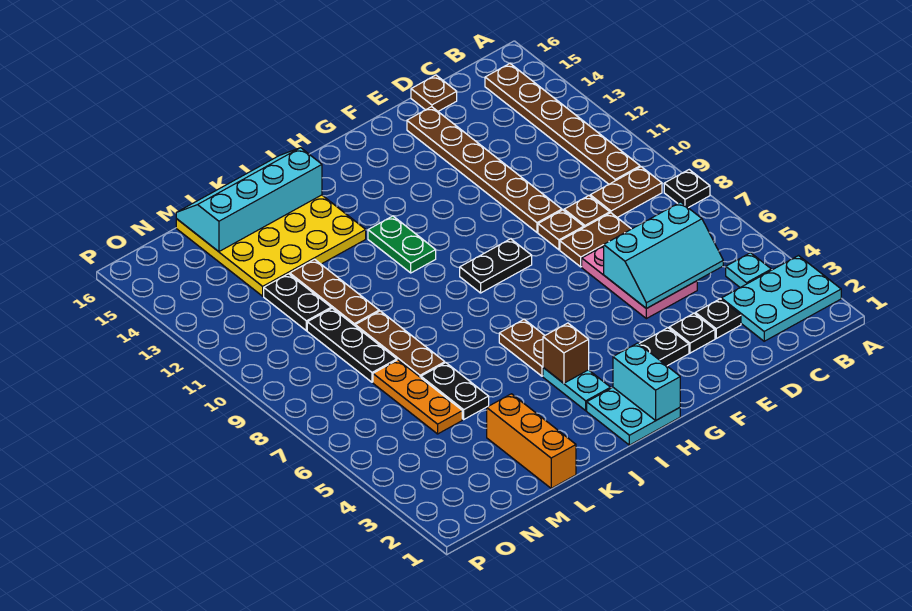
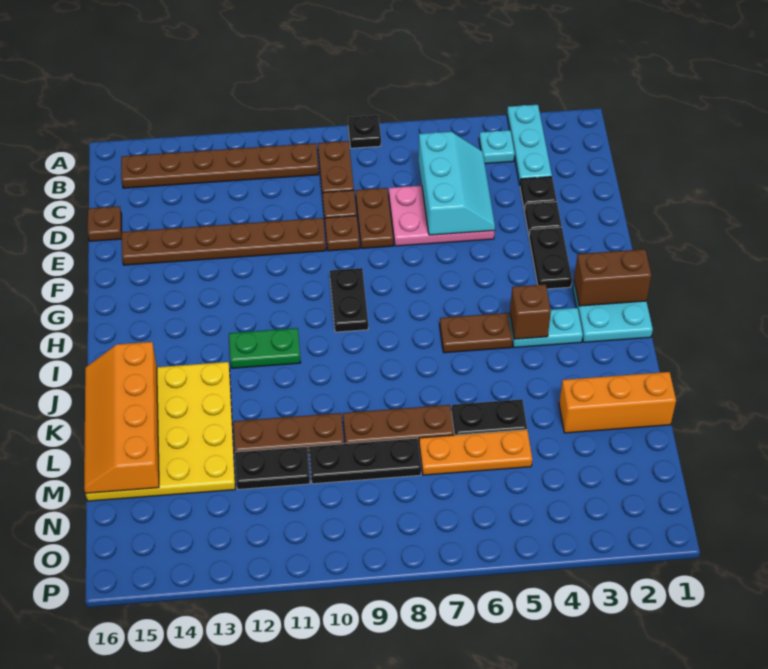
cyan plate A2:C3 level 1 -> cyan plate A3:C3 level 1
cyan brick H1:H2 level 2 -> brown brick H1:H2 level 2
cyan slope J15:M16 level 2 top 15 -> orange slope J15:M16 level 2 top 15

